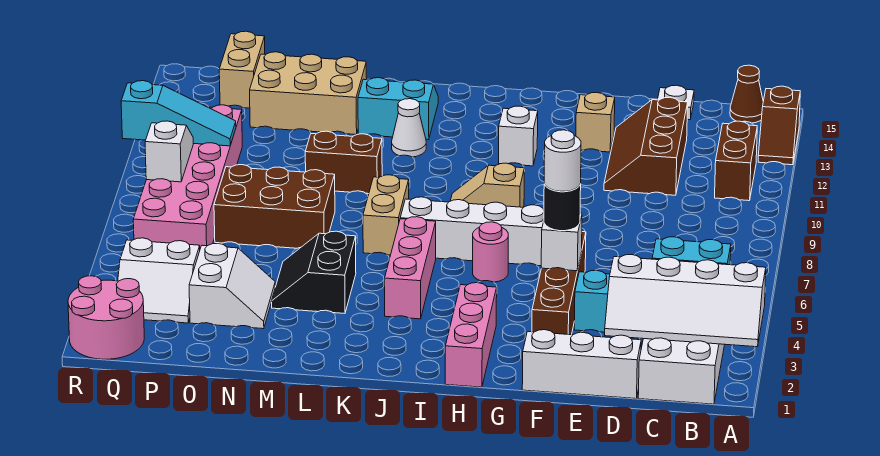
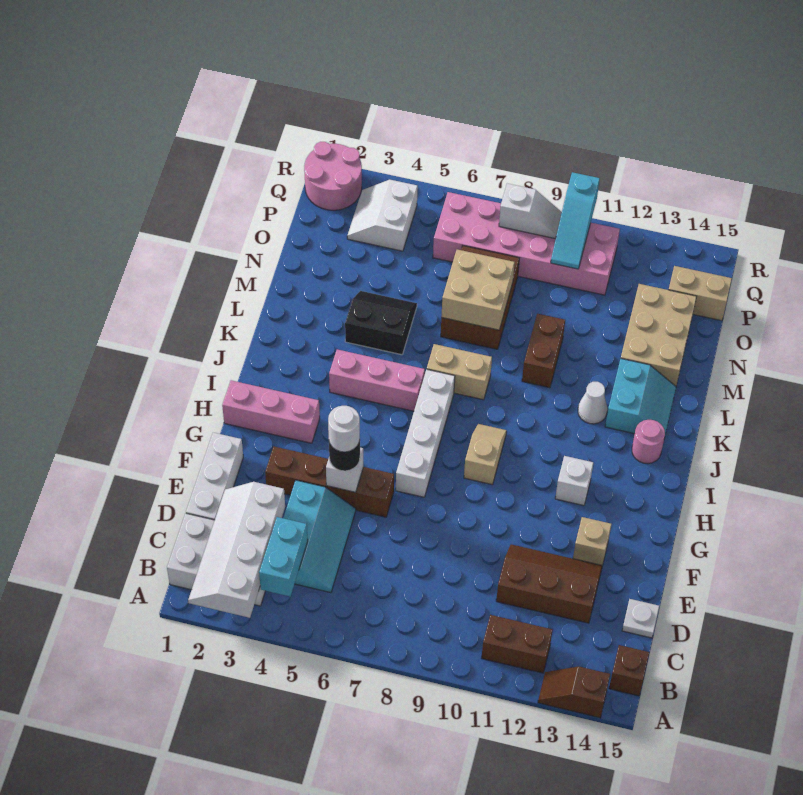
brown cone B15 level 1 -> brown brick B15 level 1
pink round brick H6 level 1 -> pink round brick J14 level 1
none -> tan brick M7:N8 level 2
white slope N3:O4 level 1 top O -> none

